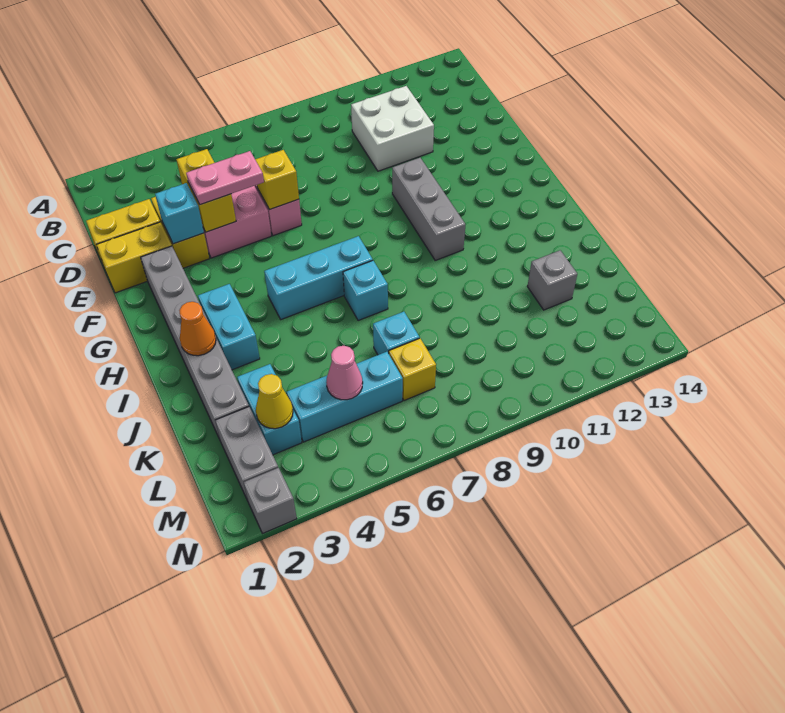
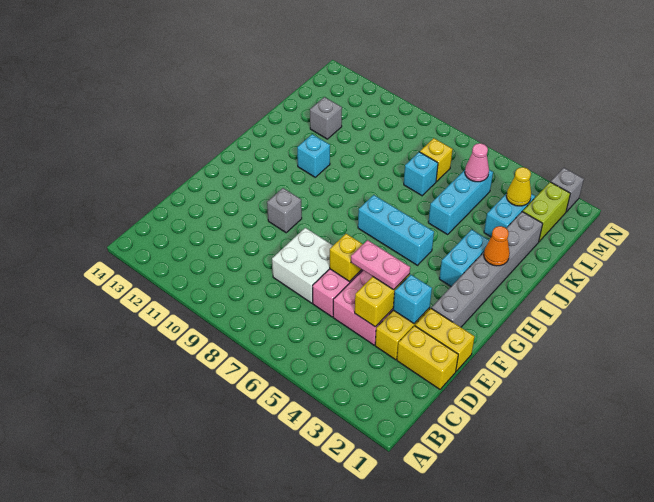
white brick C10:D11 level 1 -> white brick D7:E8 level 1
grey brick F10:H10 level 1 -> grey brick F10 level 1
cyan brick I7 level 1 -> cyan brick I11 level 1
grey brick L2:M2 level 1 -> lime brick L2:M2 level 1
cyan brick L4:L6 level 1 -> cyan brick J5:L5 level 1

